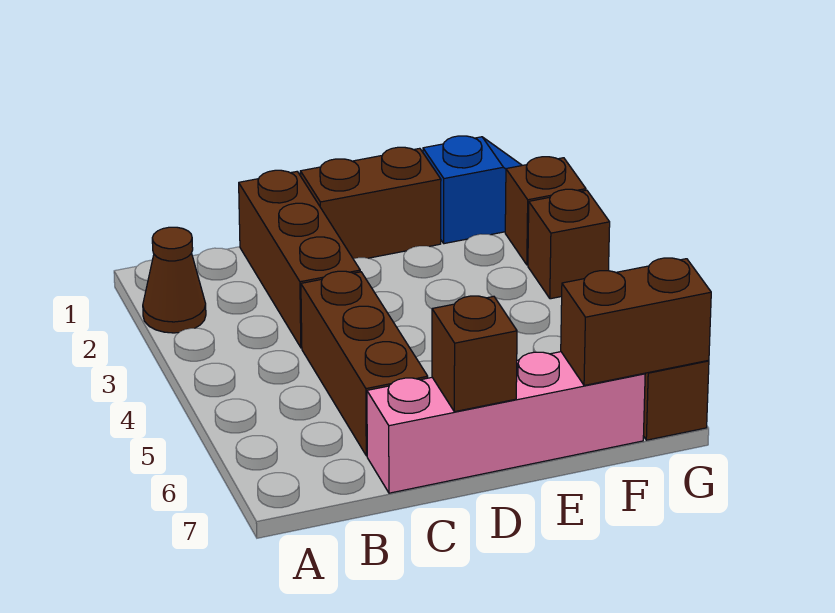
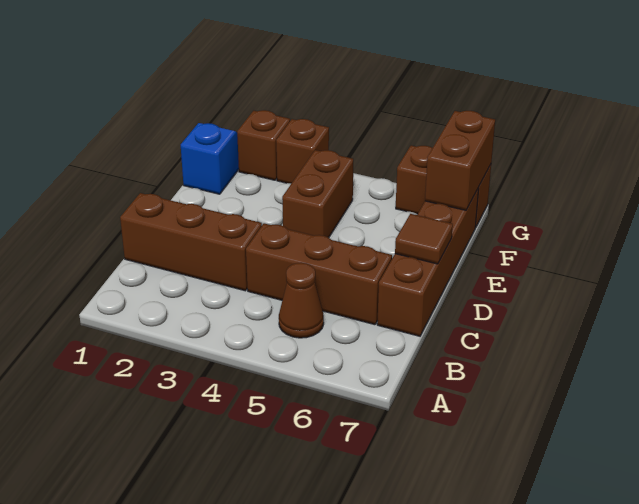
brown cone A2 level 1 -> brown cone B5 level 1
pink brick C7:F7 level 1 -> brown brick C7:F7 level 1
brown brick D1:E1 level 1 -> brown brick E4:F4 level 1
brown brick D7 level 2 -> brown tile D7 level 2

